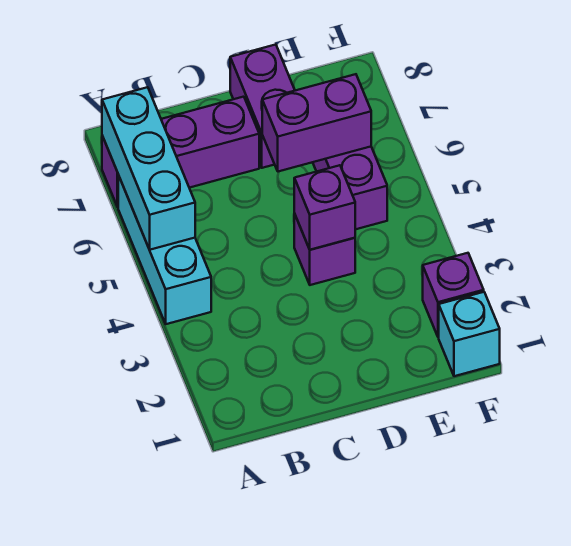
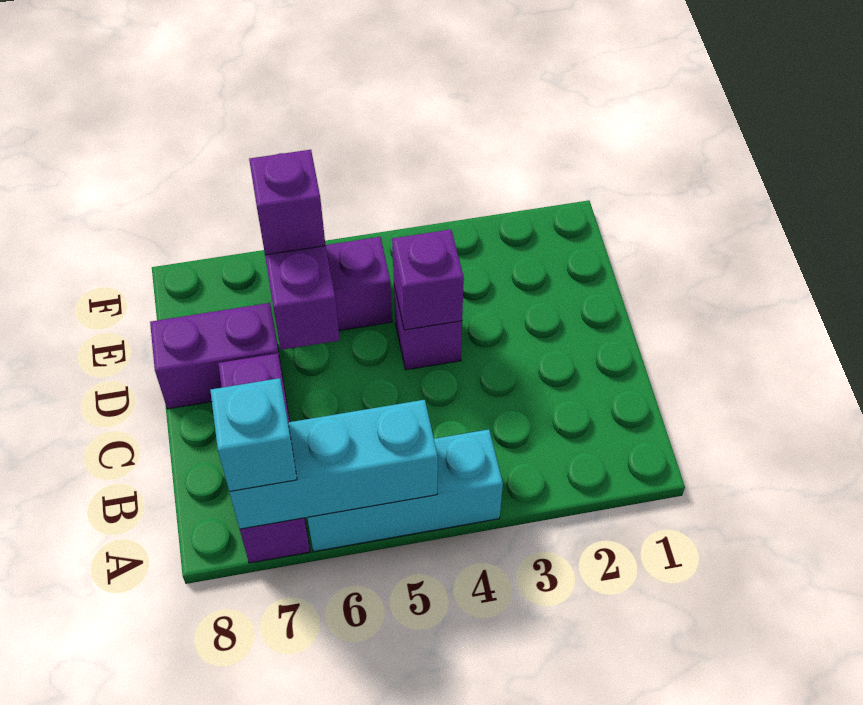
cyan brick F1 level 1 -> cyan brick A7 level 3
purple brick F2 level 1 -> purple brick E6 level 3

